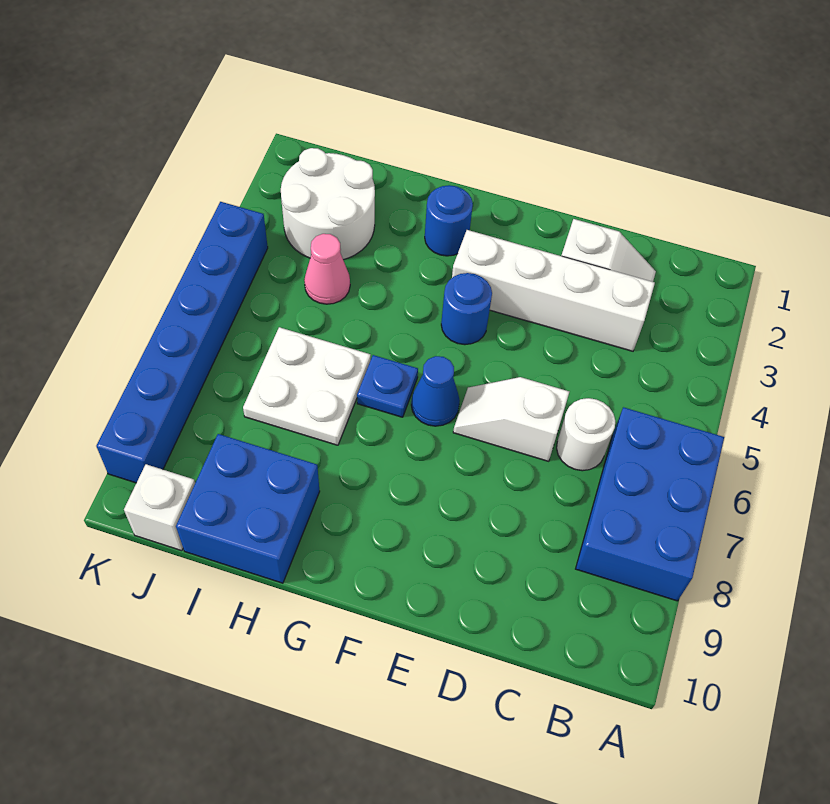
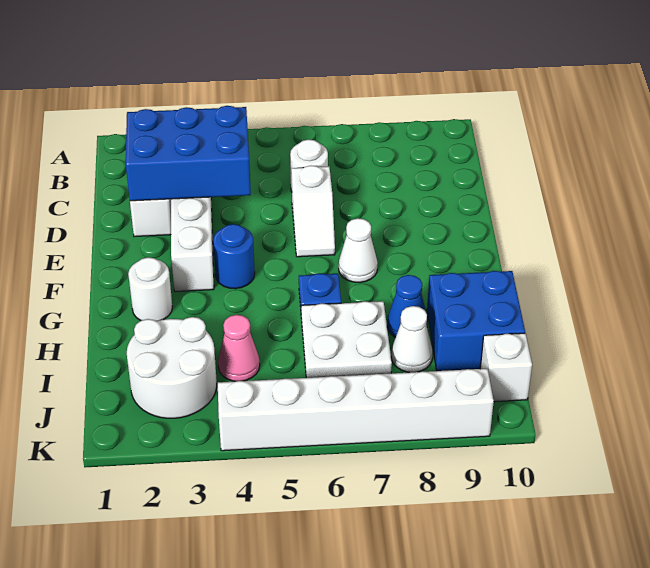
blue brick A6:B8 level 1 -> blue brick C2:D4 level 2
blue cone F6 level 1 -> blue cone H8 level 1
none -> white cone F7 level 1
blue round brick G2 level 1 -> white round brick G2 level 1
none -> white cone I8 level 1
blue brick K4:K9 level 1 -> white brick K4:K9 level 1

